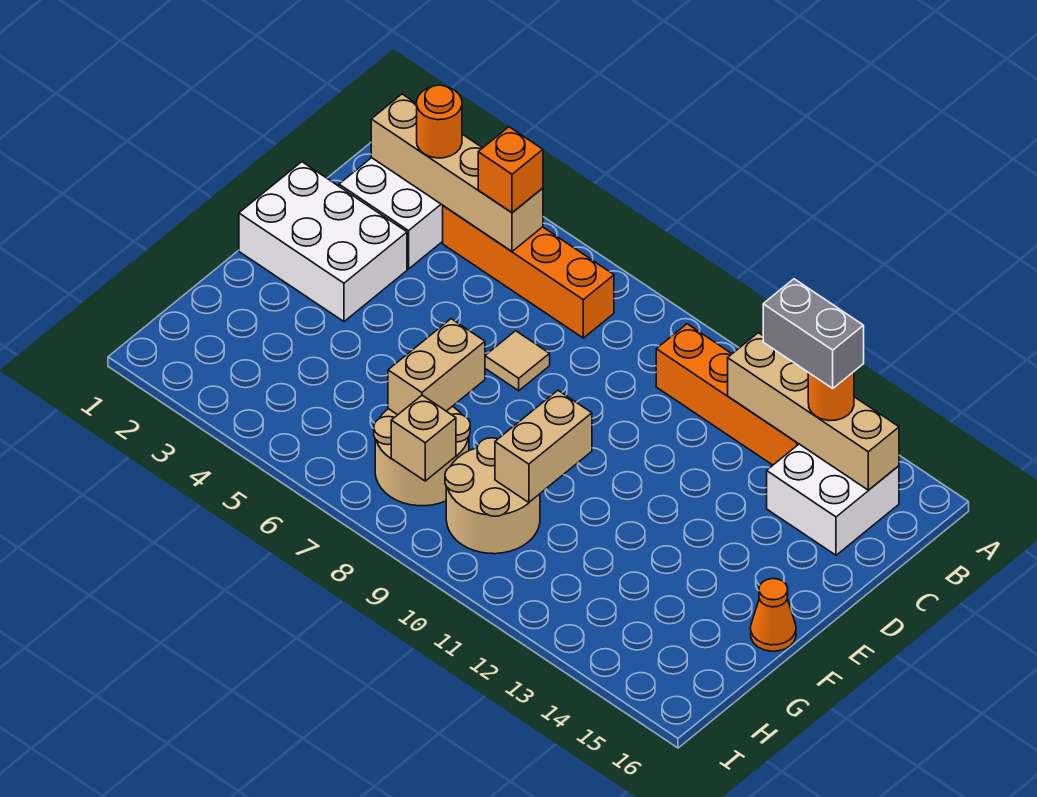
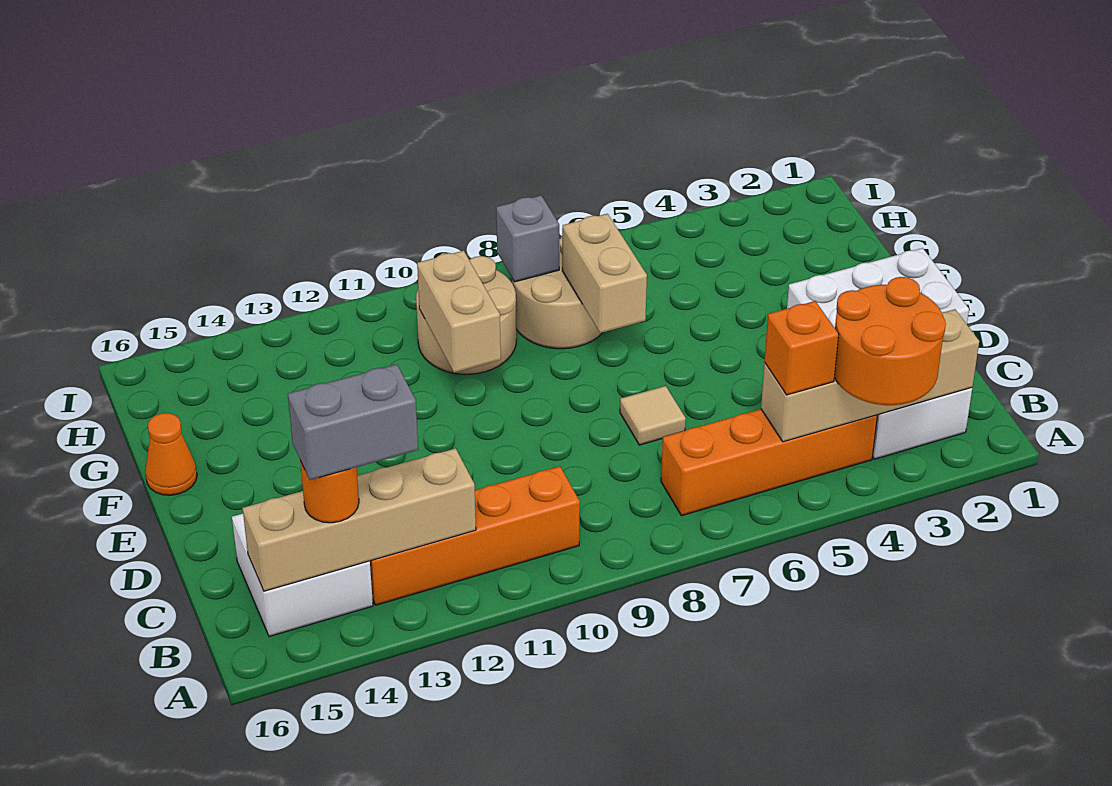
orange round brick B3 level 3 -> orange round brick A3:B4 level 3
tan brick H8 level 2 -> grey brick H8 level 2

